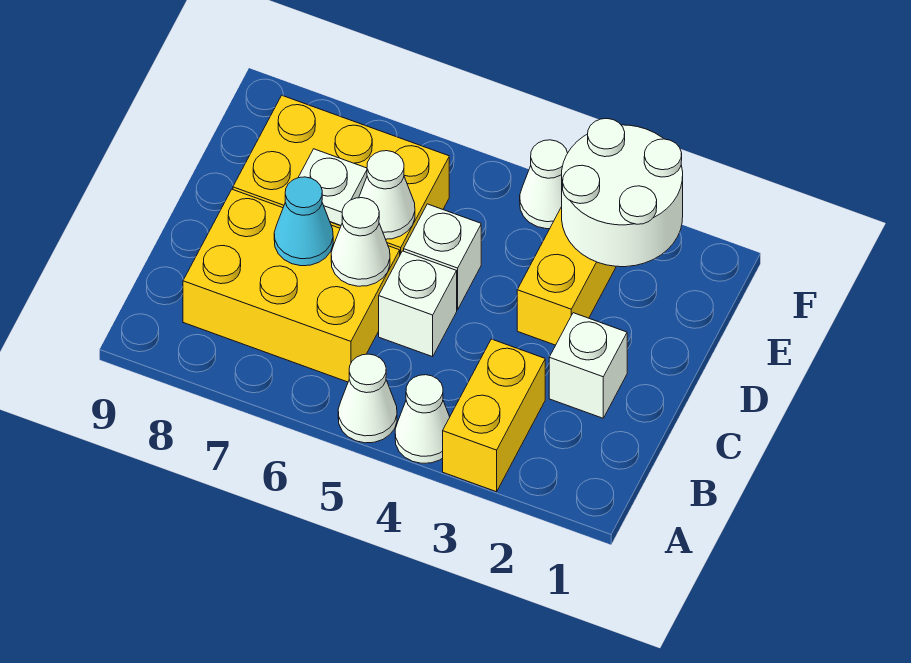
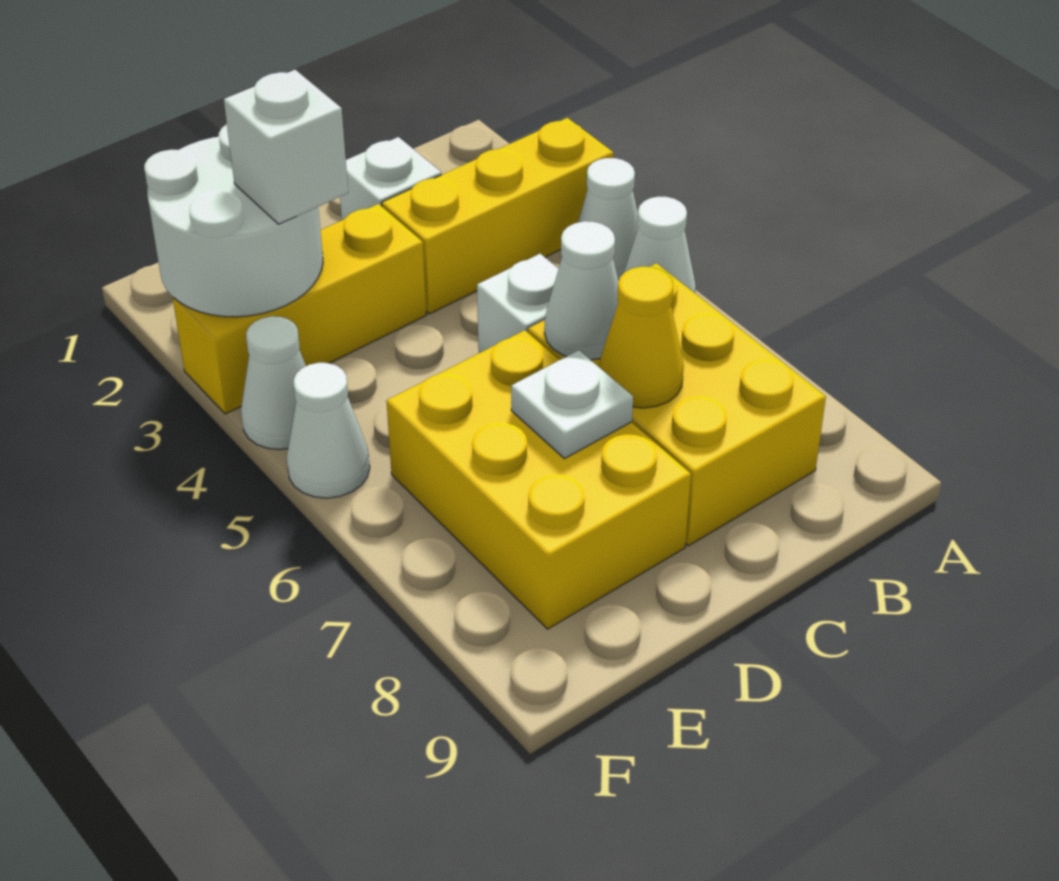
yellow brick A3:B3 level 1 -> yellow brick A3:C3 level 1
cyan cone C7 level 2 -> yellow cone C7 level 2
white brick D5 level 1 -> white brick E3 level 3
white cone D6 level 2 -> white cone F5 level 1

